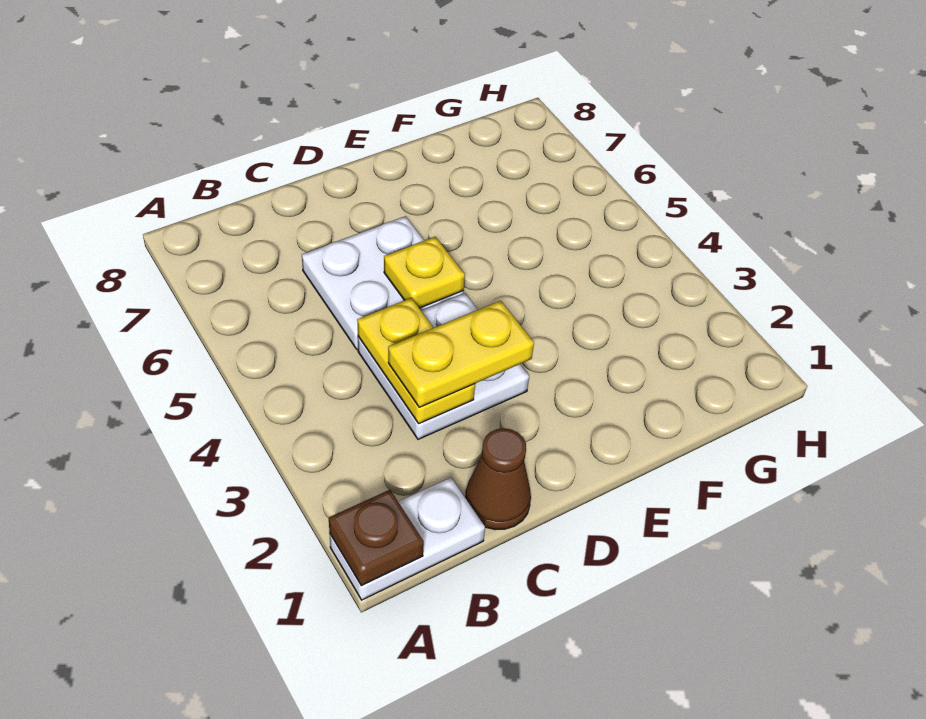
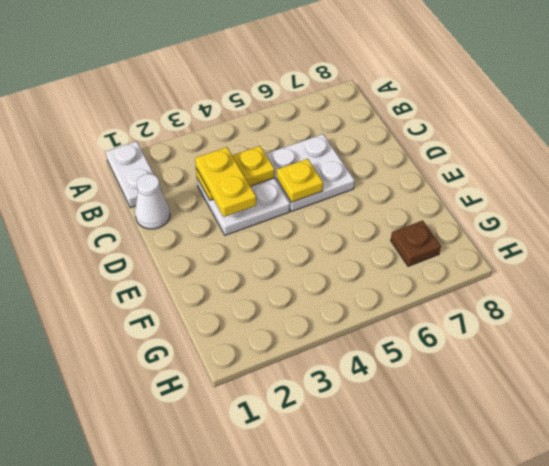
brown plate A1 level 2 -> brown plate G7 level 1
brown cone C1 level 1 -> white cone C1 level 1

